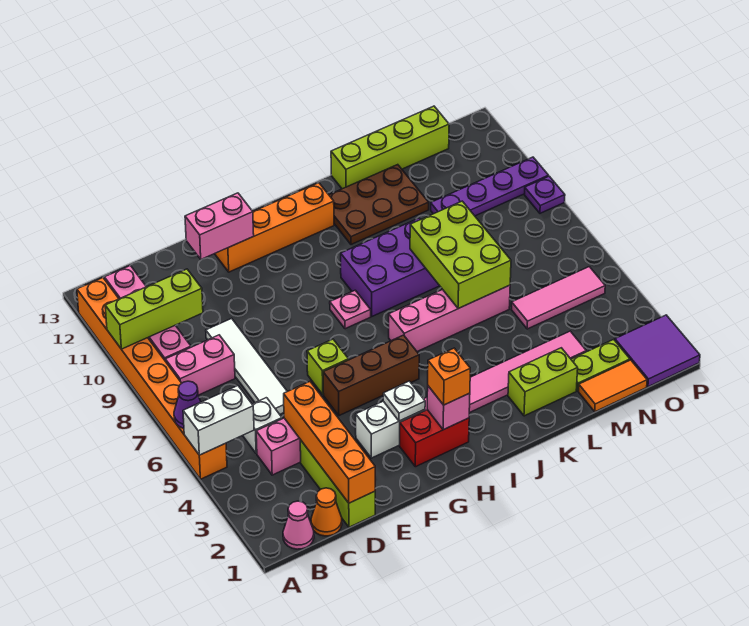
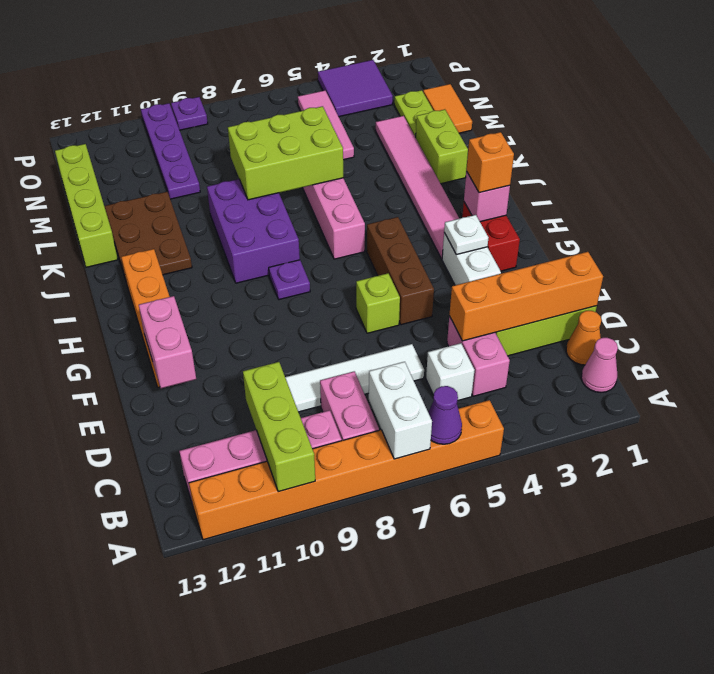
white brick A5:B5 level 2 -> white brick A7:B7 level 2
pink plate H8 level 1 -> purple plate H8 level 1
purple tile O1:P2 level 1 -> purple tile O3:P4 level 1

